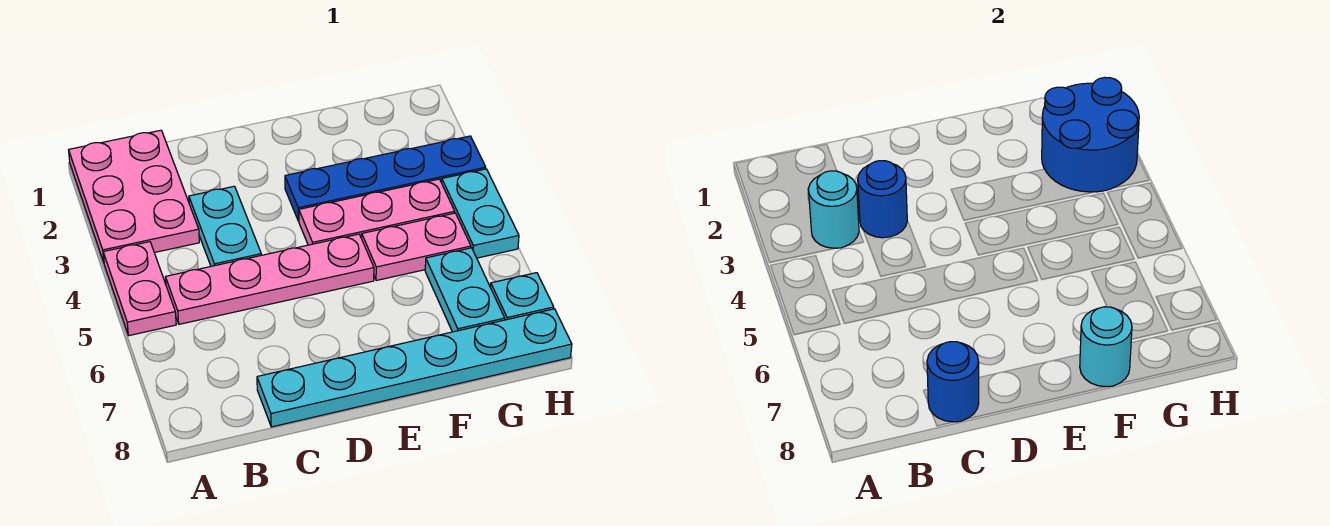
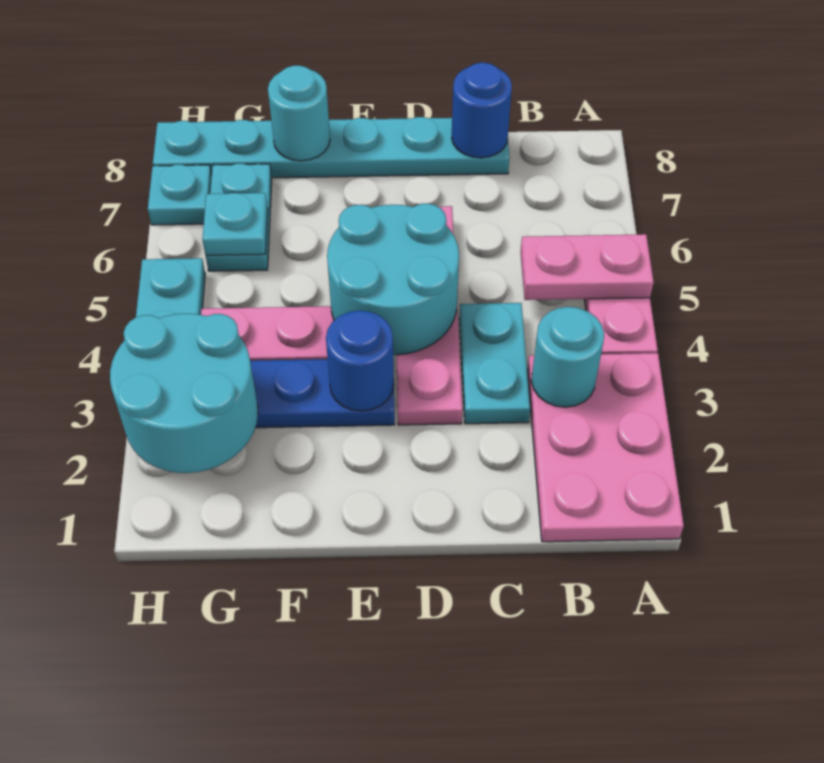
pink plate B5:E5 level 1 -> pink plate D3:D6 level 1
blue round brick C3 level 2 -> blue round brick E3 level 2
none -> cyan round brick D4:E5 level 2
pink plate F5:G5 level 1 -> pink plate A5:B5 level 2
blue round brick G2:H3 level 2 -> cyan round brick G2:H3 level 2
none -> cyan plate G6 level 2

